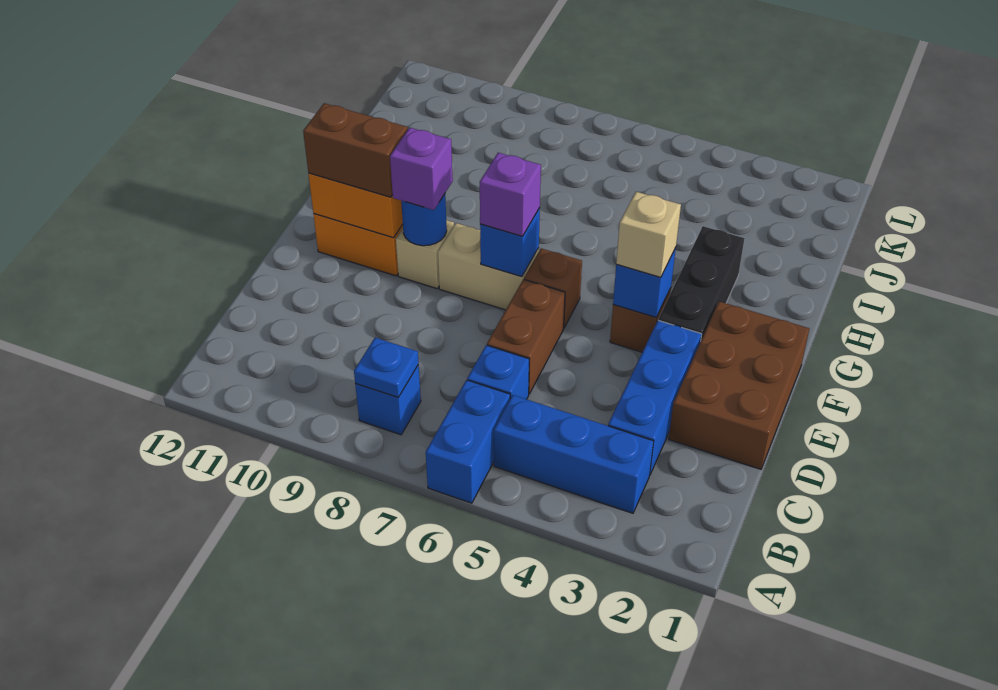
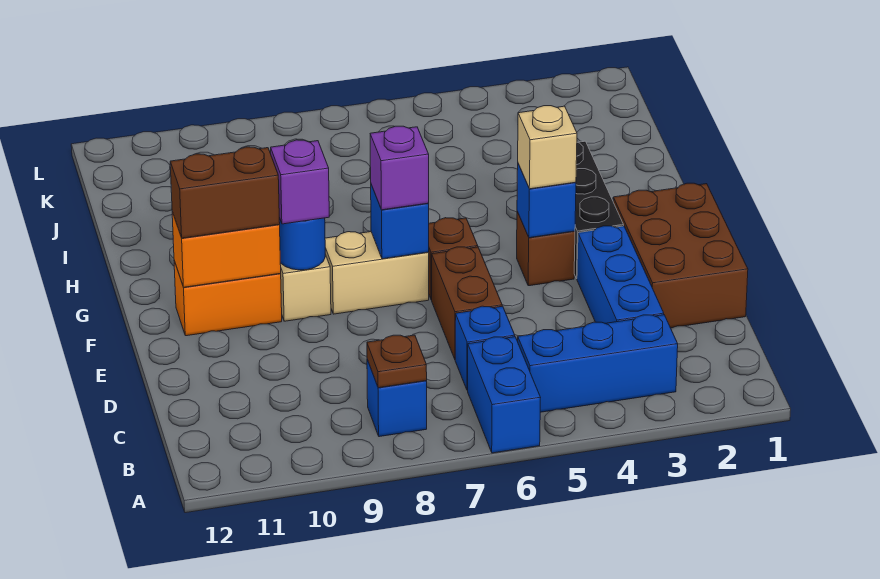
blue plate B8 level 2 -> brown plate B8 level 2

